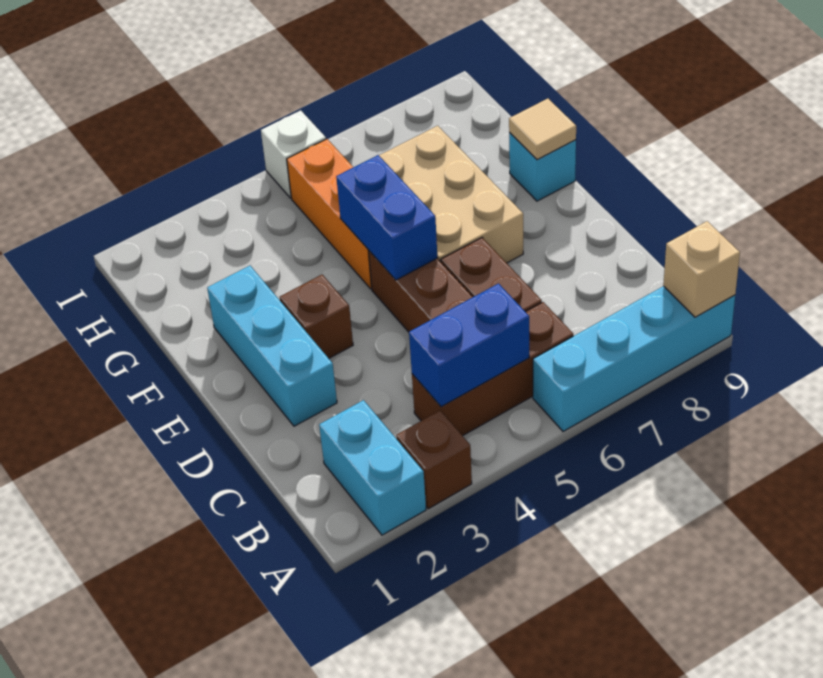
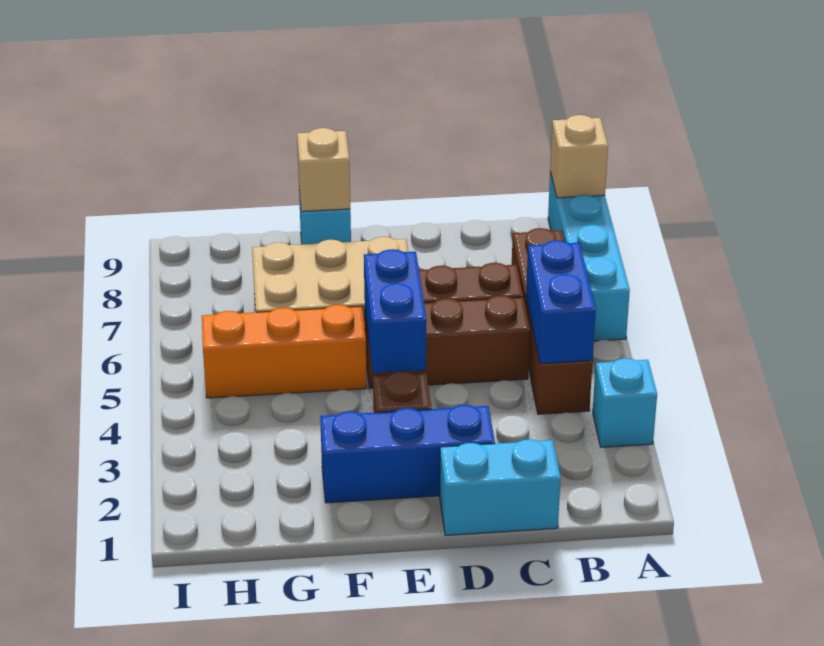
cyan brick A2:B2 level 1 -> cyan brick C1:D1 level 1
brown brick A3 level 1 -> cyan brick A3 level 1
brown brick B4:B6 level 1 -> brown brick B4:B7 level 1
cyan brick D2:F2 level 1 -> blue brick D2:F2 level 1
blue brick E5:F5 level 2 -> blue brick E4:E5 level 2
tan tile F9 level 2 -> tan brick F9 level 2
white brick I5 level 1 -> none

